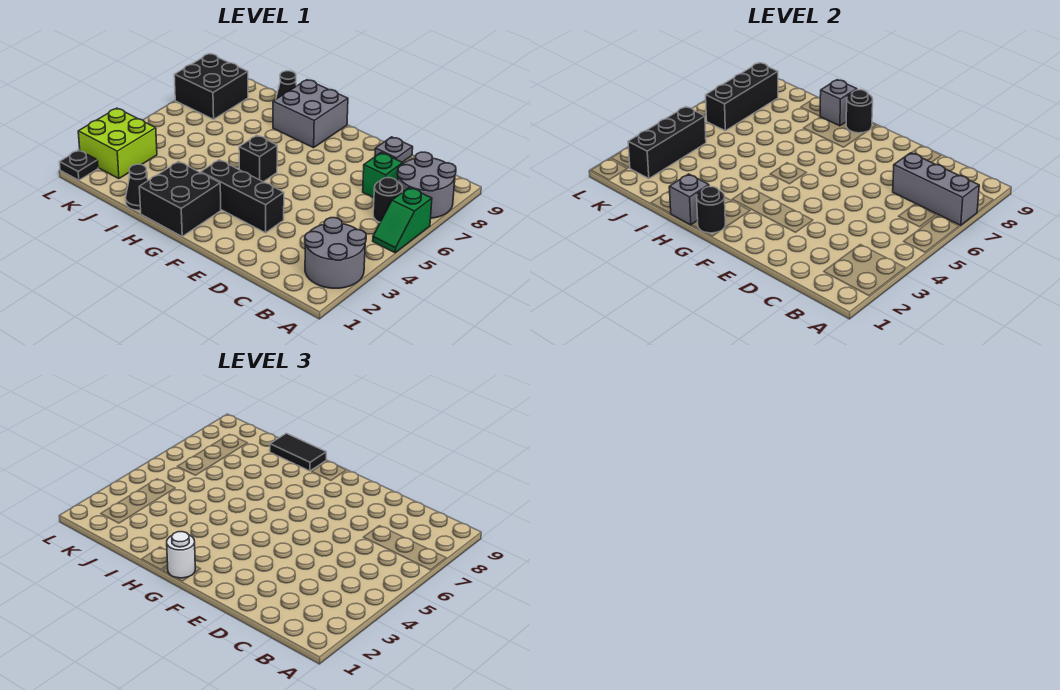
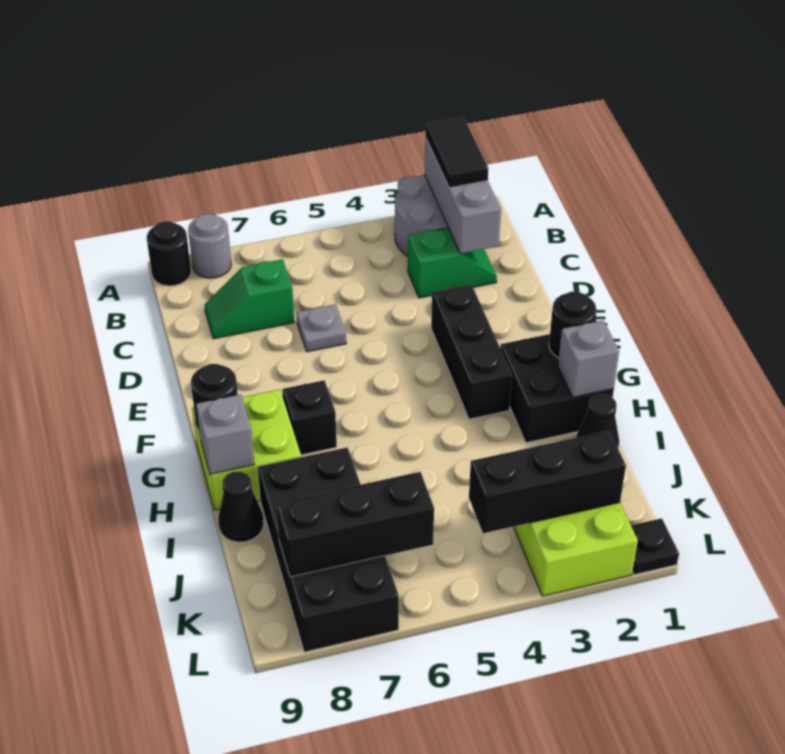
green slope A5:A6 level 1 top 6 -> green slope C2:C3 level 1 top 3
grey round brick A7:B8 level 1 -> grey round brick A8 level 1
grey brick A7:C7 level 2 -> grey brick A2:C2 level 2
black round brick B6 level 1 -> black round brick A9 level 1
grey plate D9 level 1 -> grey plate D6 level 1
white round brick G1 level 3 -> none
black brick G5 level 1 -> black brick G7 level 1
grey brick G8:H9 level 1 -> lime brick G8:H9 level 1
black tile H9:I9 level 3 -> black tile A2:B2 level 3
black brick K7:L8 level 1 -> black brick I7:L8 level 1

